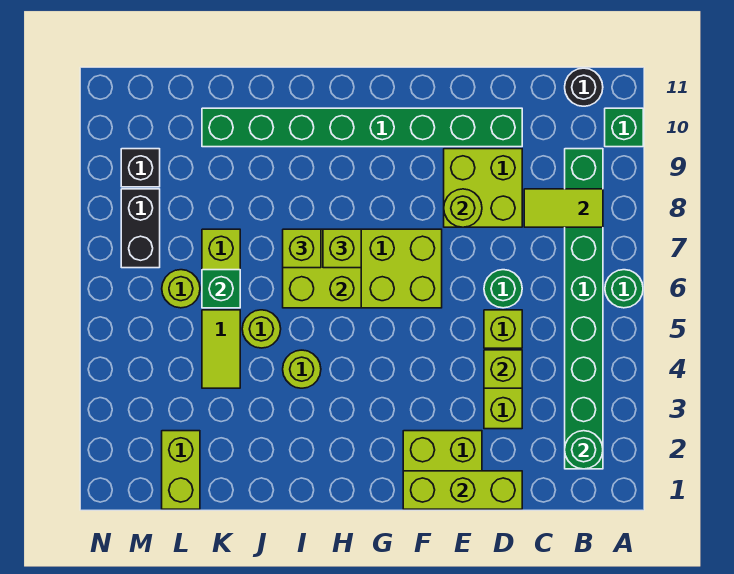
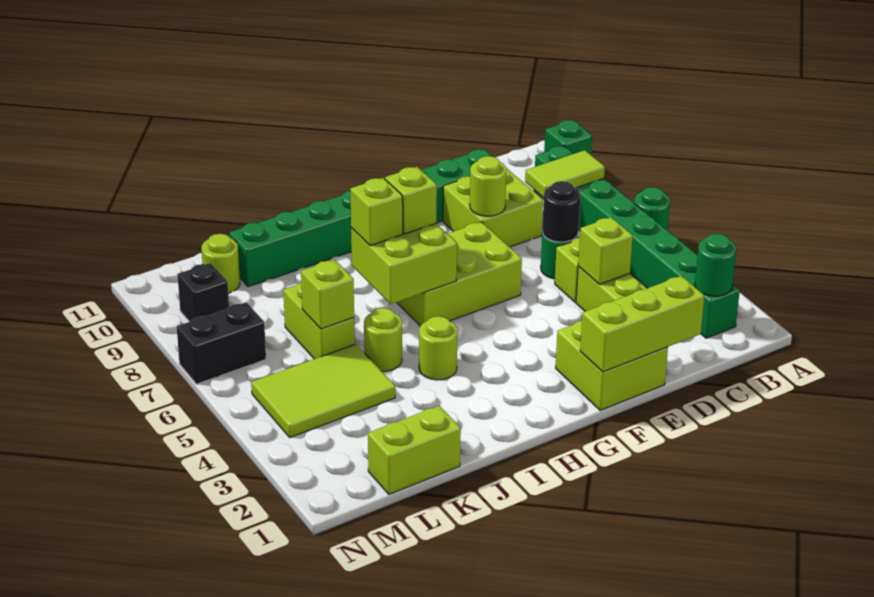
black round brick B11 level 1 -> black round brick D6 level 2
lime tile K4:K5 level 1 -> lime tile K4:M5 level 1
green brick K6 level 2 -> lime brick K6 level 2
lime brick L1:L2 level 1 -> lime brick K1:L1 level 1
lime round brick L6 level 1 -> lime round brick L10 level 1
black brick M7:M8 level 1 -> black brick M7:N7 level 1

